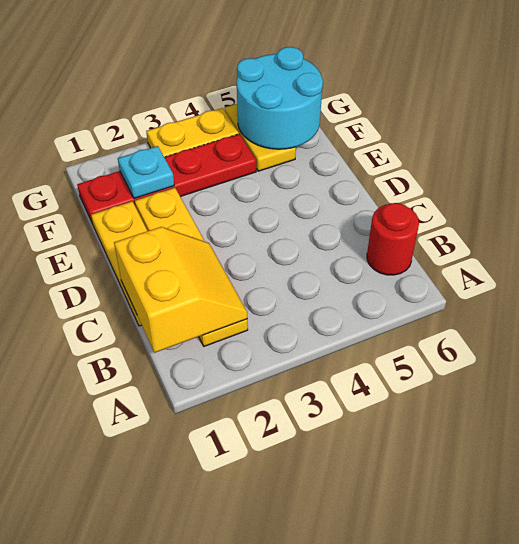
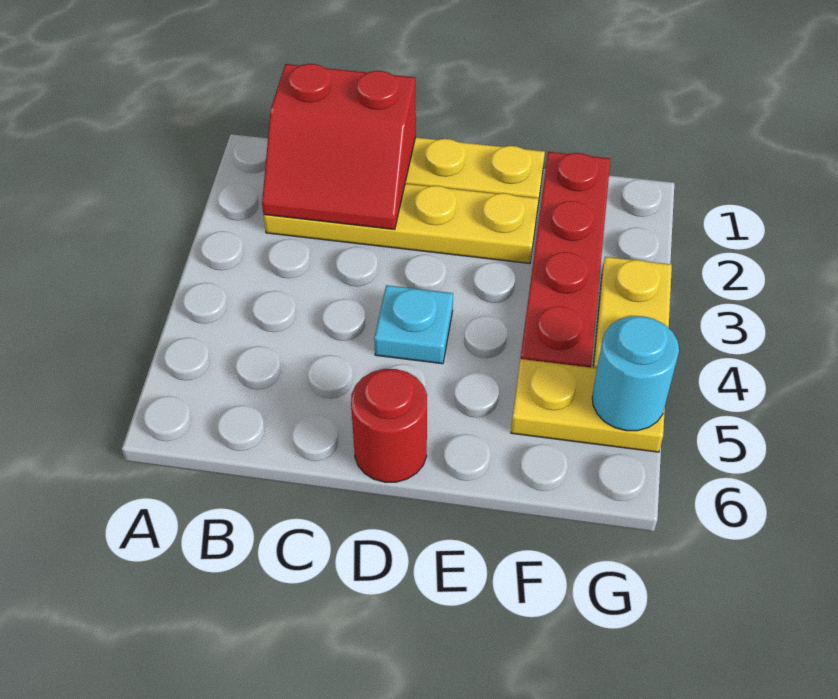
yellow slope B1:C2 level 2 top 1 -> red slope B1:C2 level 2 top 1
red round brick B6 level 1 -> red round brick D6 level 1
cyan plate F2 level 2 -> cyan plate D4 level 1
cyan round brick F5:G6 level 2 -> cyan round brick G5 level 2

